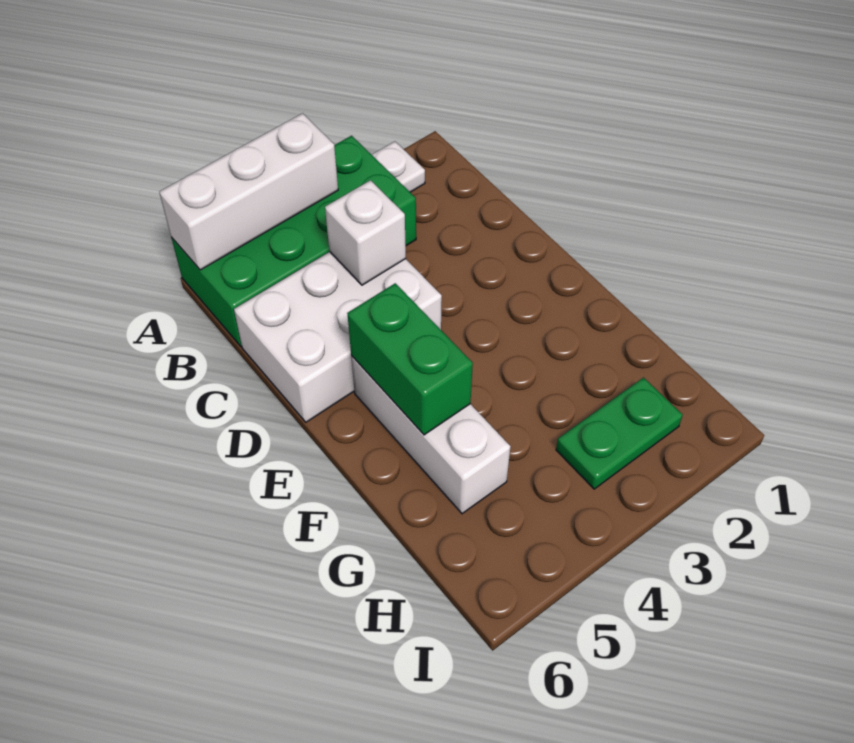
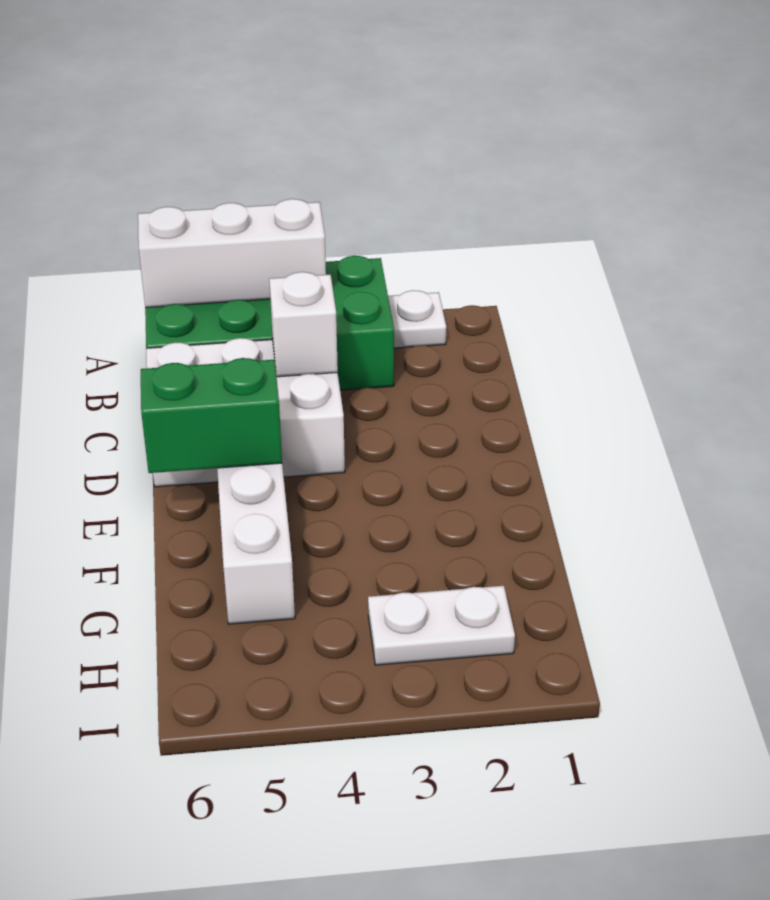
green brick E5:F5 level 2 -> green brick E5:E6 level 2
green plate H2:H3 level 1 -> white plate H2:H3 level 1

